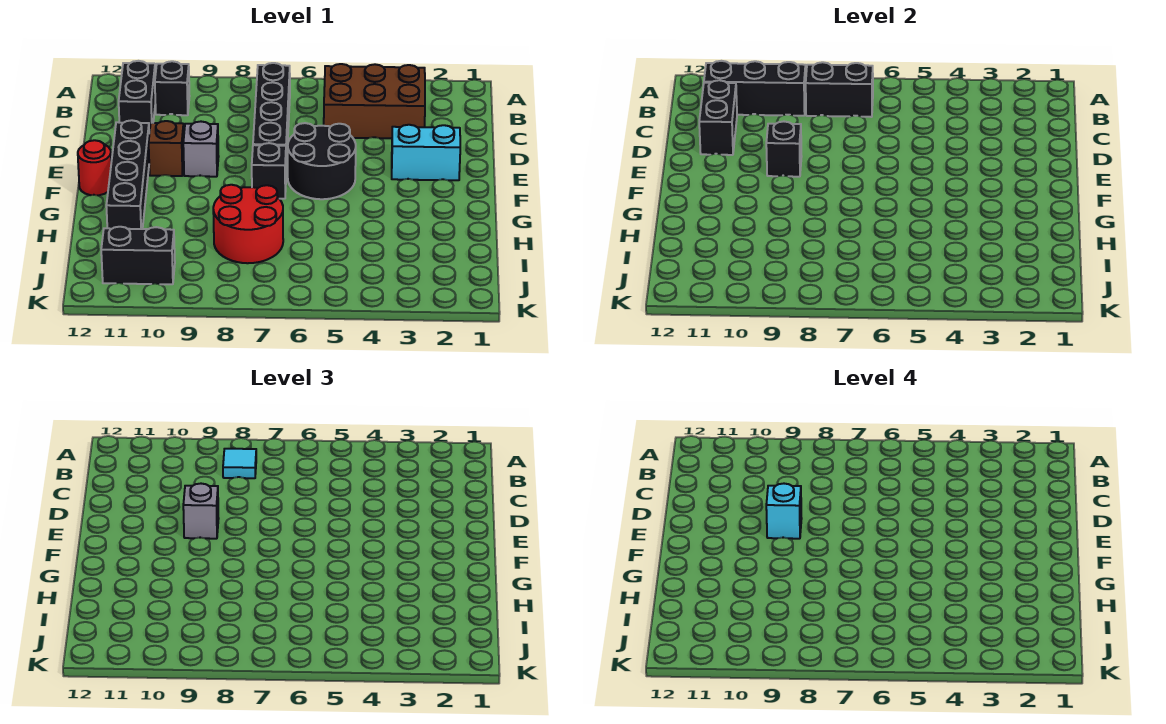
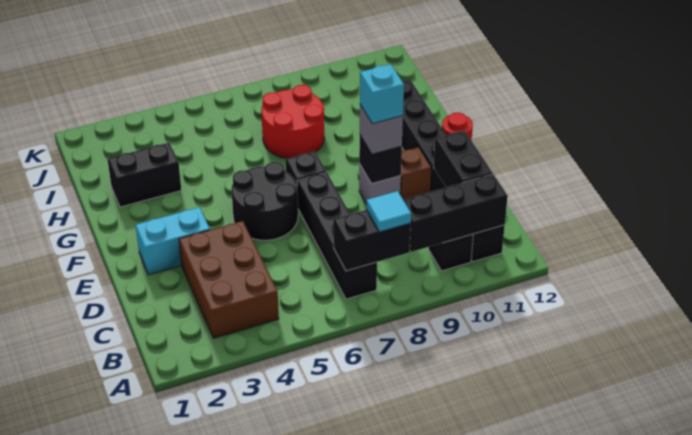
brown brick B3:C5 level 1 -> brown brick B3:D4 level 1
black brick J10:J11 level 1 -> black brick H2:H3 level 1

